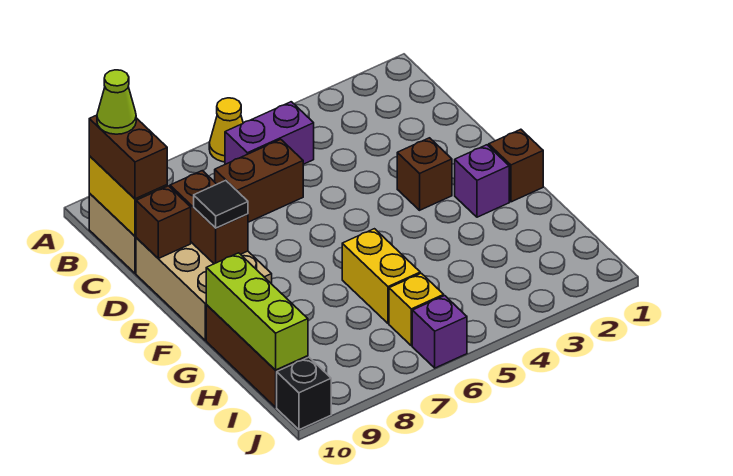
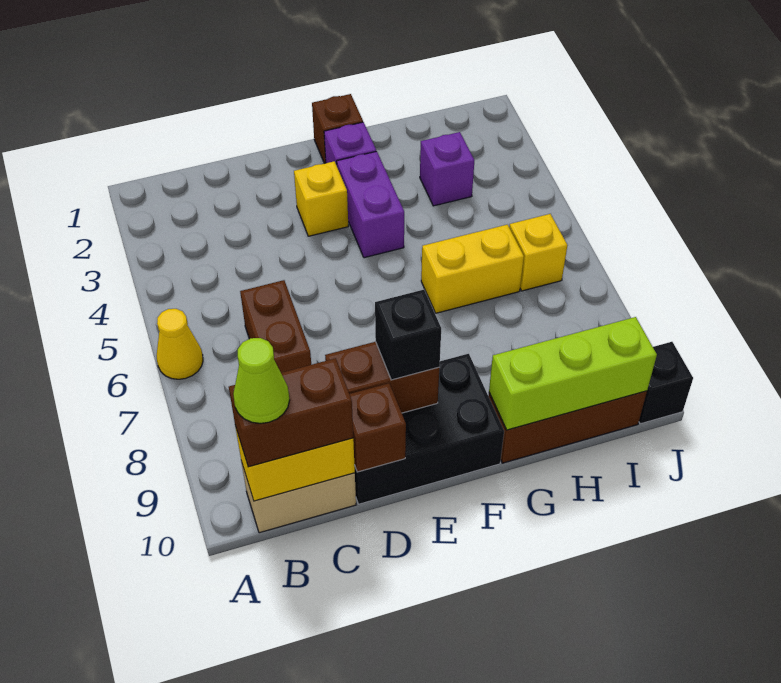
purple brick B5:B6 level 1 -> purple brick F3:F4 level 1
tan brick D9:F10 level 1 -> black brick D9:F10 level 1
brown brick E3 level 1 -> yellow brick E3 level 1
black tile E9 level 3 -> black brick E9 level 3
purple brick J6 level 1 -> purple brick H3 level 1

